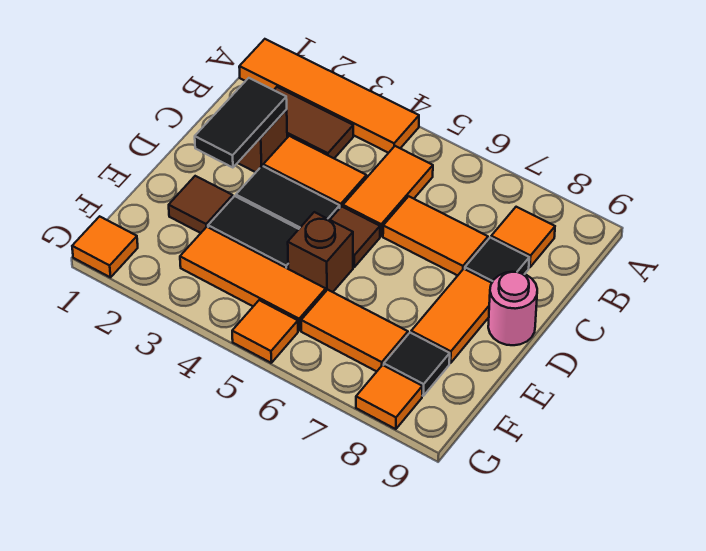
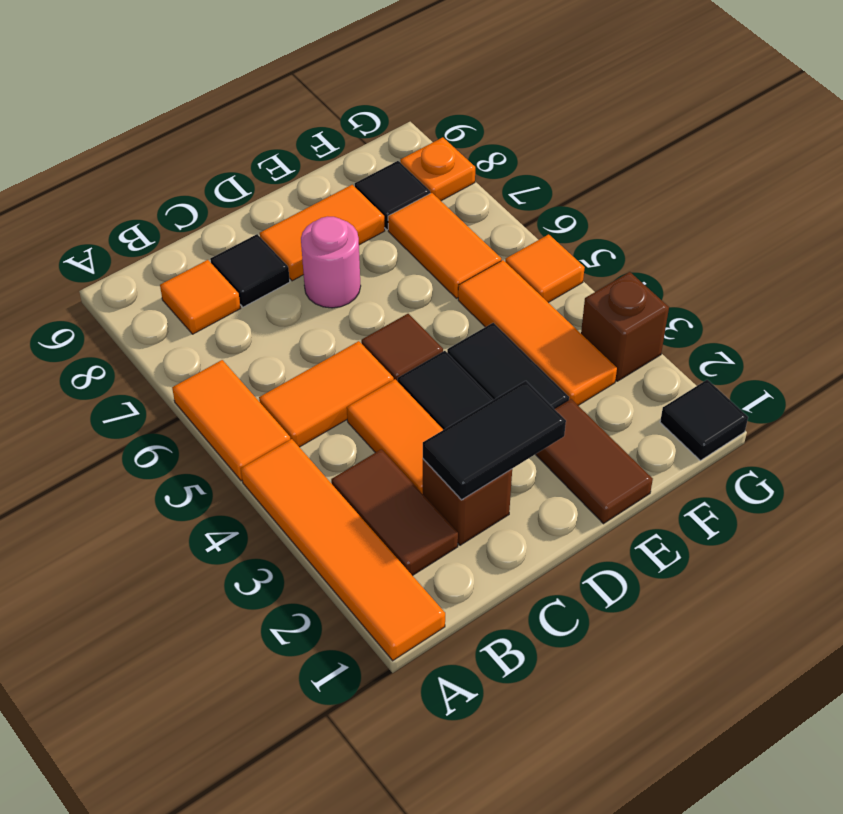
orange tile C6:C7 level 1 -> orange tile A5:A6 level 1
pink round brick D9 level 1 -> pink round brick D7 level 1
brown tile E2 level 1 -> brown tile E1:E2 level 1
brown brick E5 level 1 -> brown brick G3 level 1
orange tile G1 level 1 -> black tile G1 level 1
orange tile G8 level 1 -> orange plate G8 level 1

